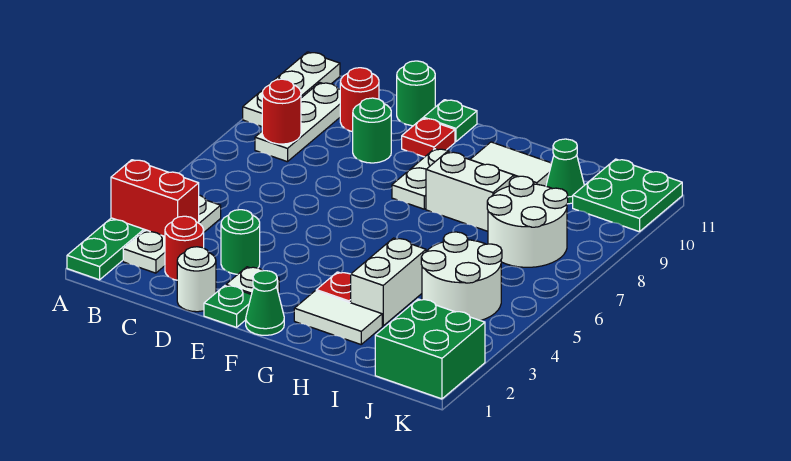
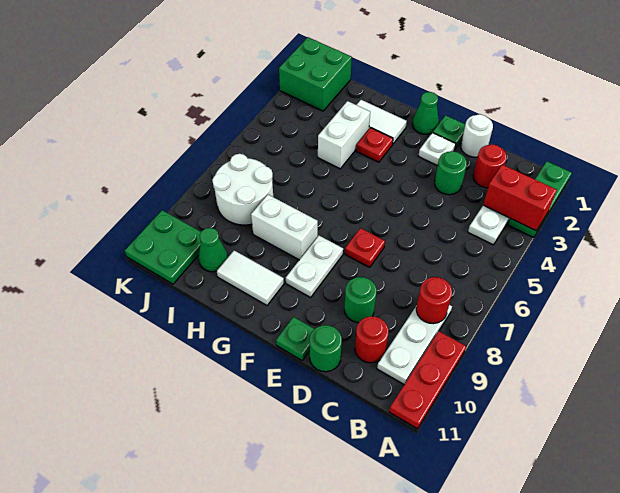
white plate A9:A11 level 1 -> red plate A9:A11 level 1
red plate E10 level 1 -> red plate E7 level 1
white round brick I4:J5 level 1 -> none

